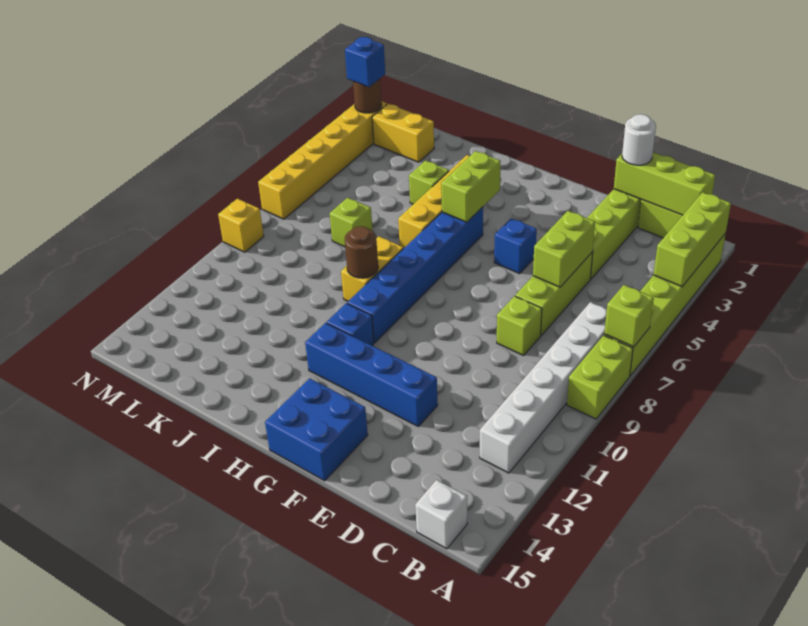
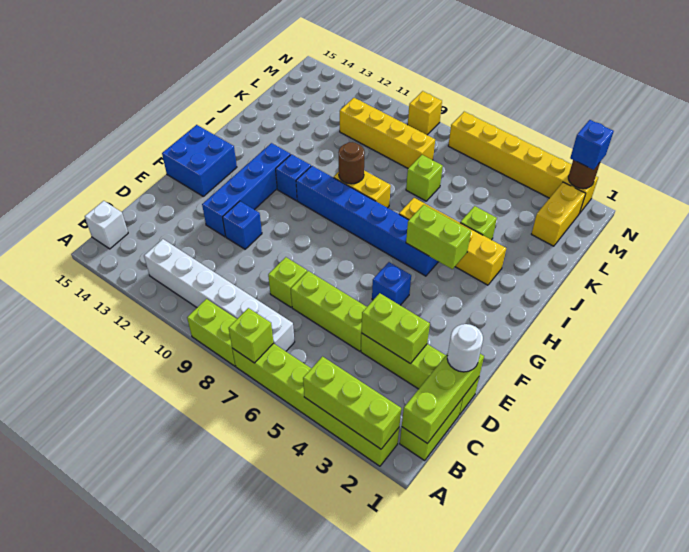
lime brick D5:D6 level 2 -> lime brick D3:D4 level 2
none -> blue brick E11 level 1
none -> yellow brick L8:L11 level 1

